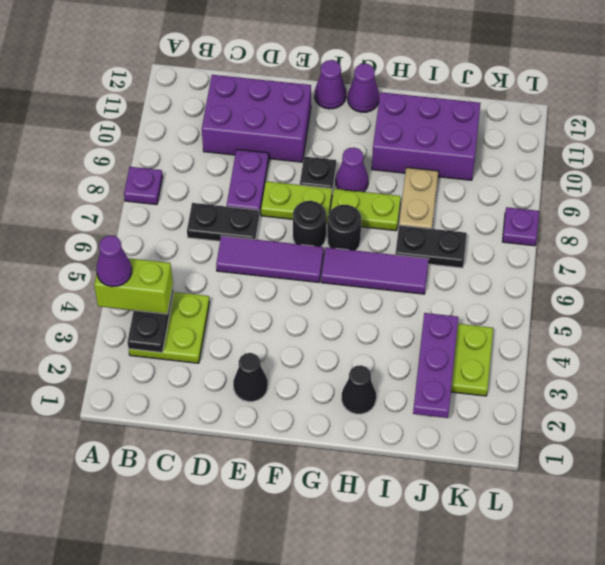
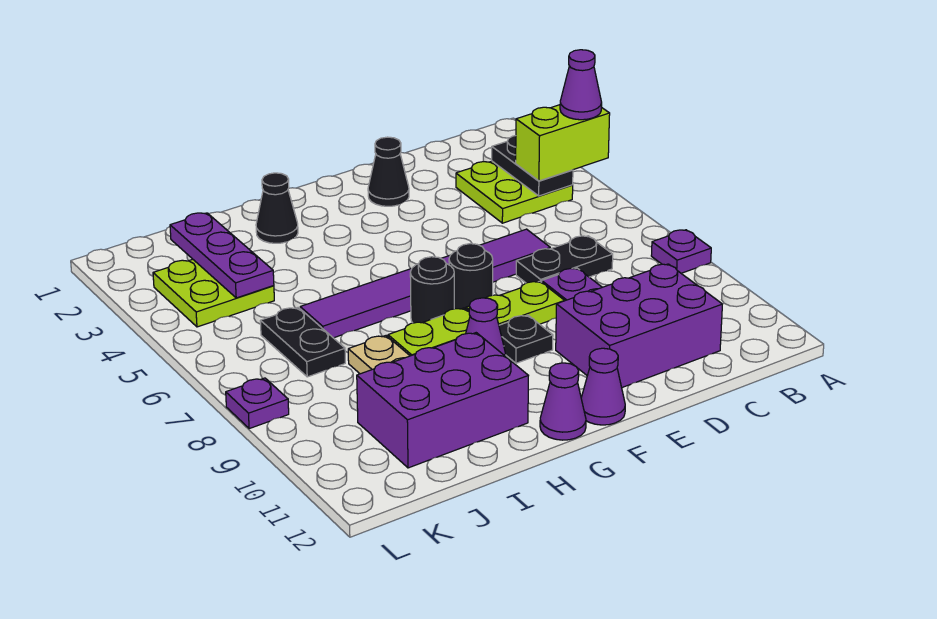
black plate I7:J7 level 1 -> black plate J6:J7 level 1

